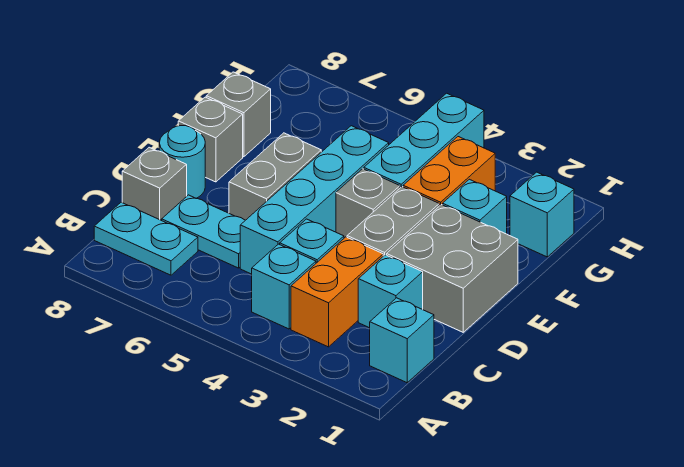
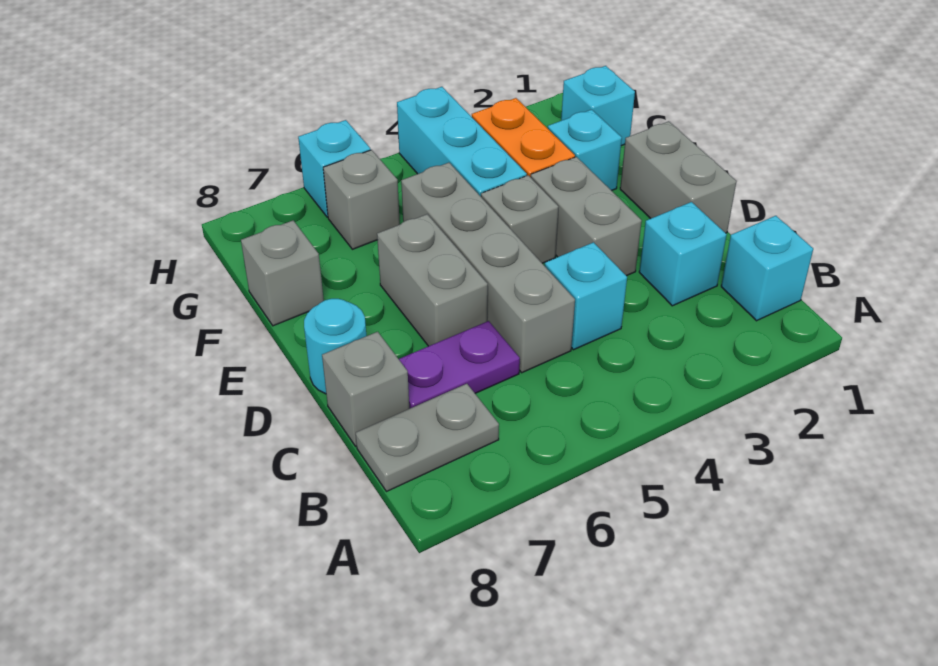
orange brick B3:C3 level 1 -> none
cyan brick B4 level 1 -> cyan brick H6 level 1
cyan plate B7:B8 level 1 -> grey plate B7:B8 level 1
cyan brick C5:F5 level 1 -> grey brick C5:F5 level 1
cyan plate C6:C7 level 1 -> purple plate C6:C7 level 1
grey brick D1:E2 level 1 -> grey brick D1:E1 level 1
grey brick E8 level 1 -> grey brick G6 level 1

